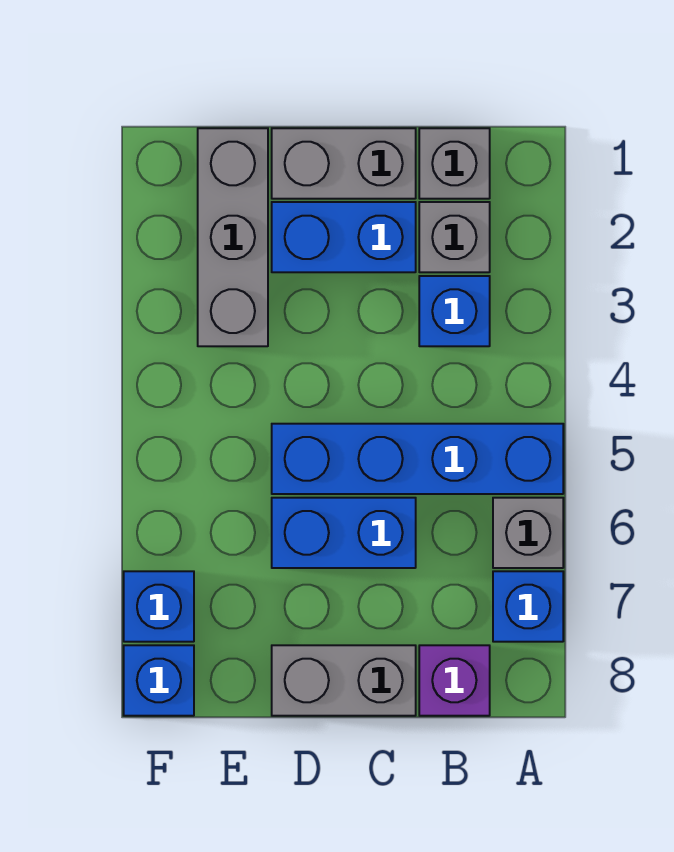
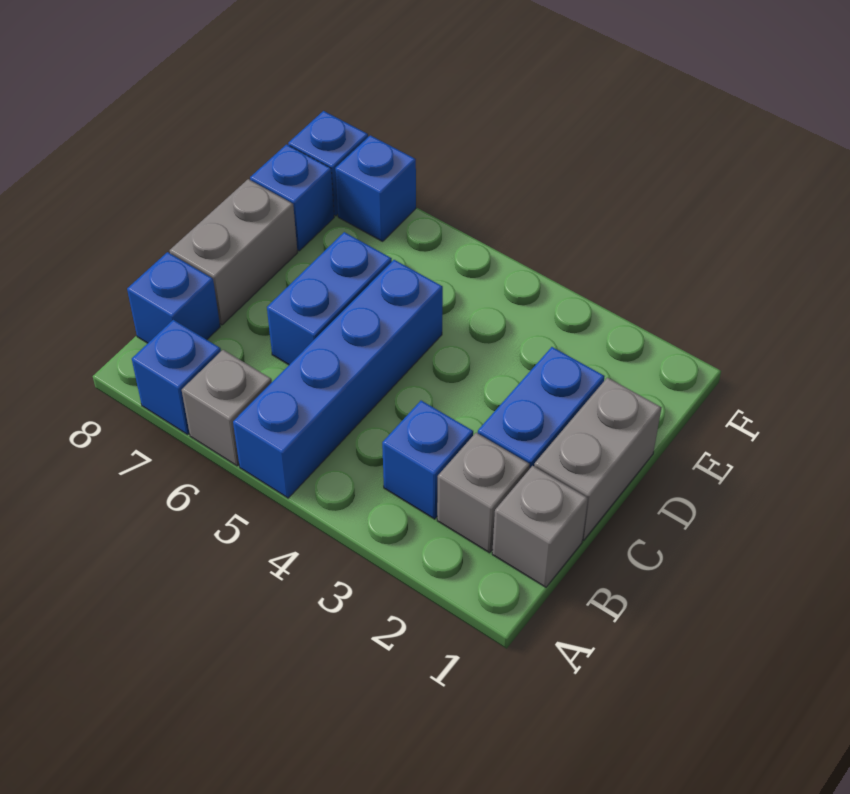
purple brick B8 level 1 -> blue brick B8 level 1
grey brick E1:E3 level 1 -> none
none -> blue brick E8 level 1

